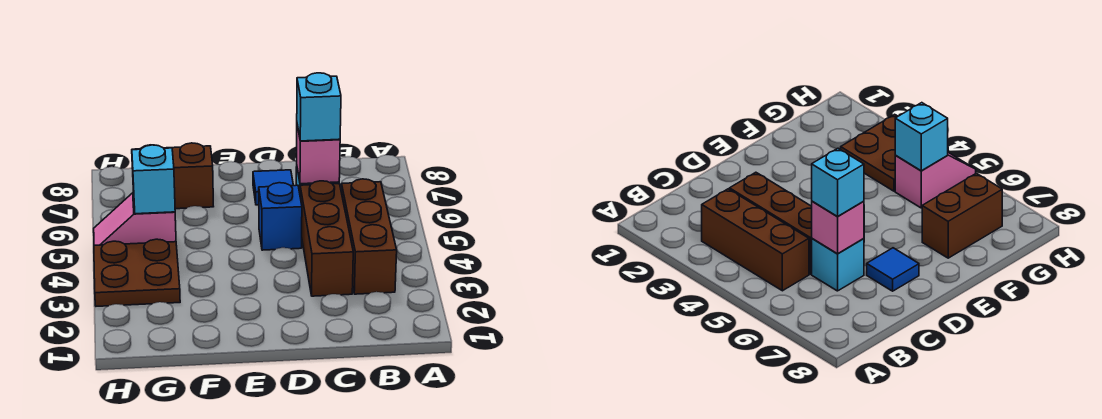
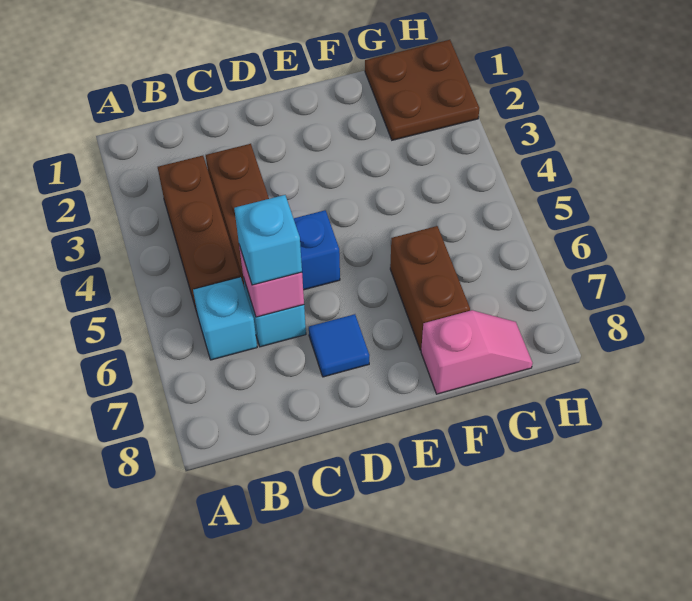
brown brick F7:G7 level 1 -> brown brick F6:F7 level 1
brown plate G3:H4 level 1 -> brown plate G1:H2 level 1
pink slope G5:H5 level 1 top G -> pink slope F8:G8 level 1 top F
cyan brick G5 level 2 -> cyan brick B6 level 1

